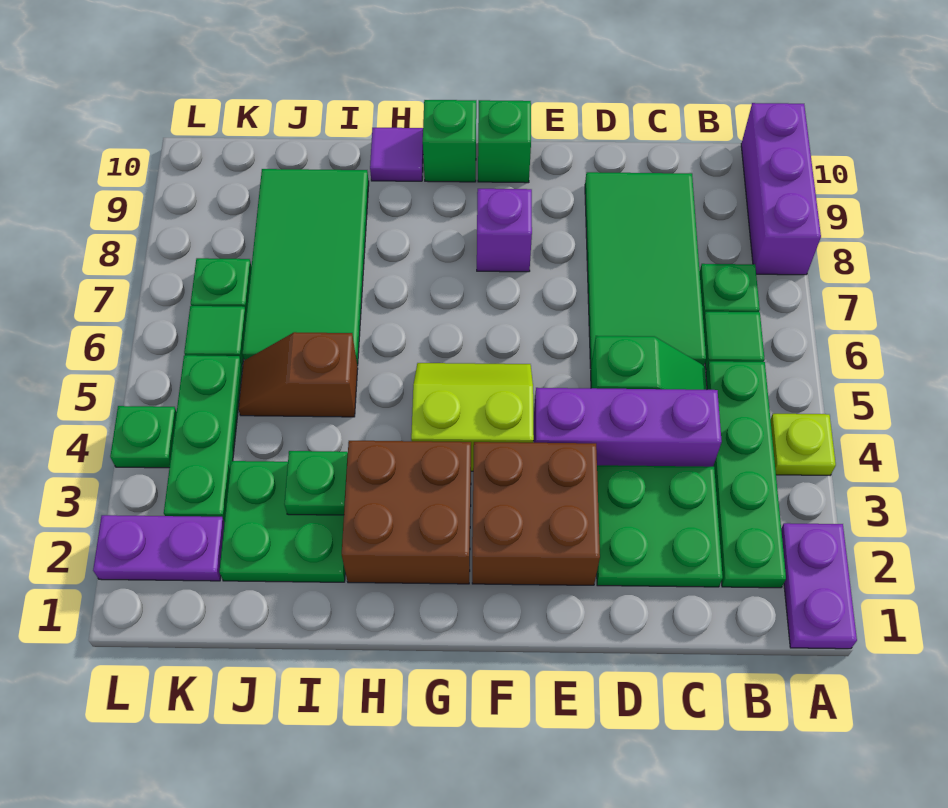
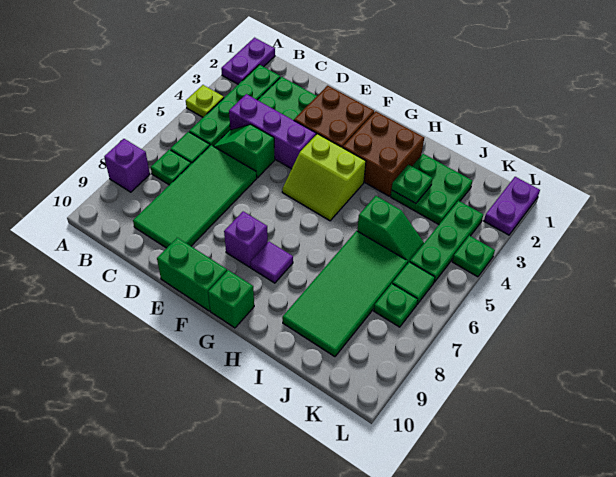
purple brick A8:A10 level 1 -> purple brick A8 level 1
green brick F10 level 1 -> green brick E10:F10 level 1
purple tile H10 level 1 -> purple tile G8 level 1
brown slope I5:J5 level 1 top I -> green slope I5:J5 level 1 top I
purple plate K2:L2 level 1 -> purple plate L1:L2 level 1

